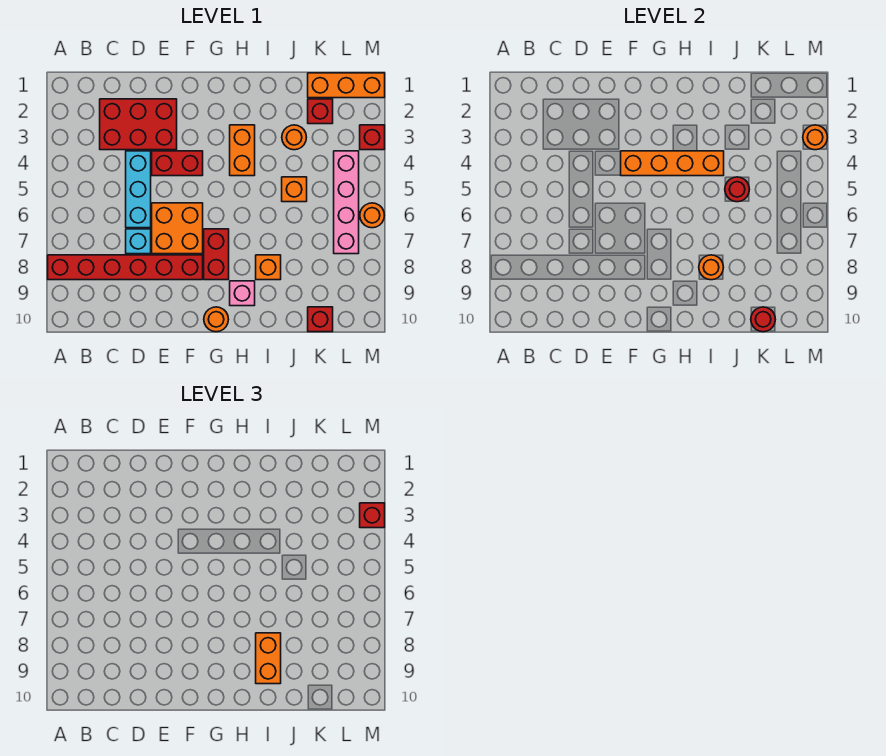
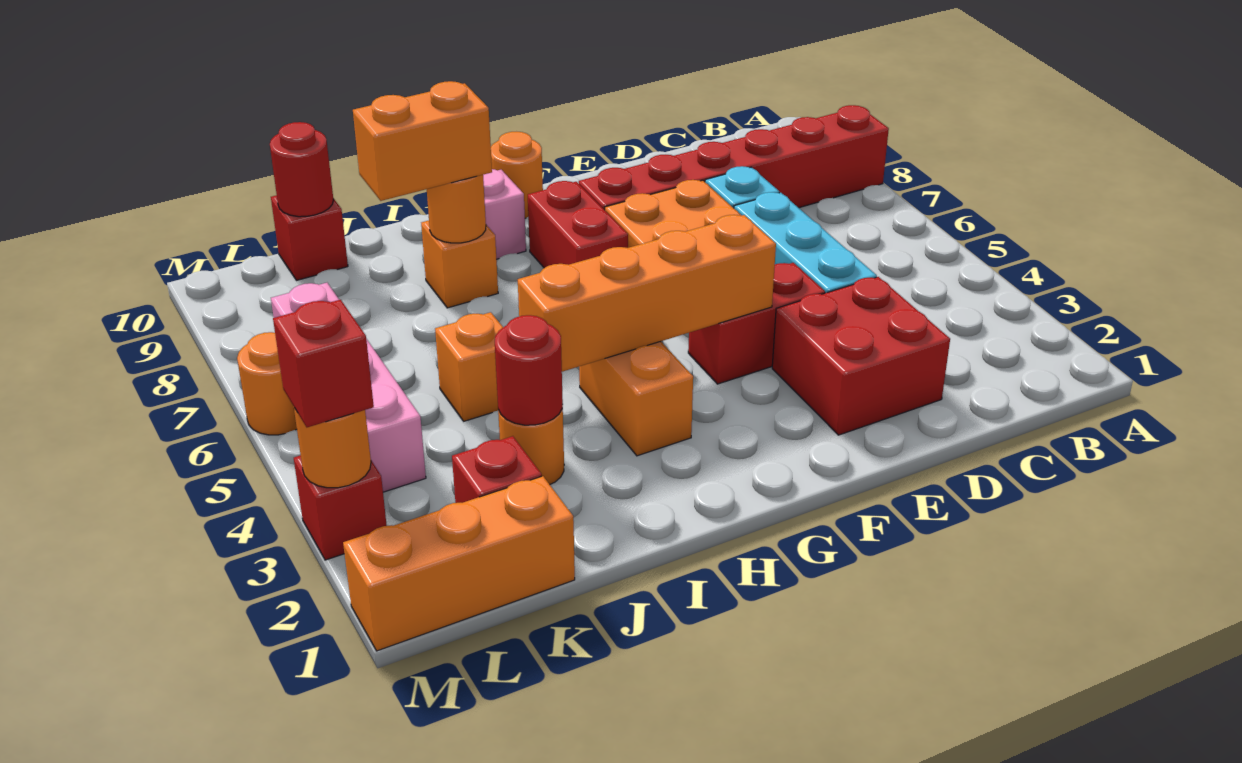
red brick C2:E3 level 1 -> red brick D2:E3 level 1
orange brick I8:I9 level 3 -> orange brick I8:J8 level 3
red round brick J5 level 2 -> red round brick J3 level 2

